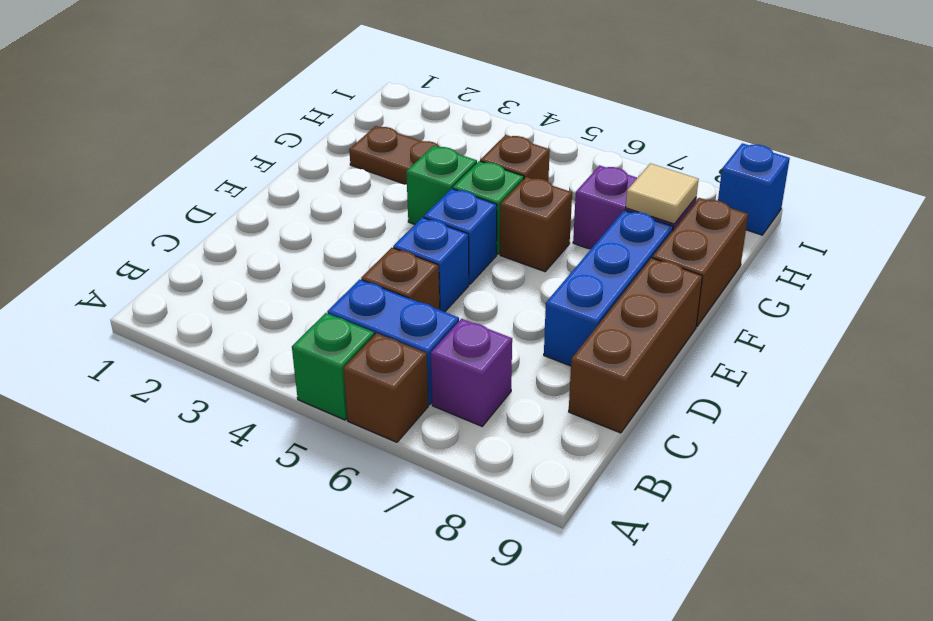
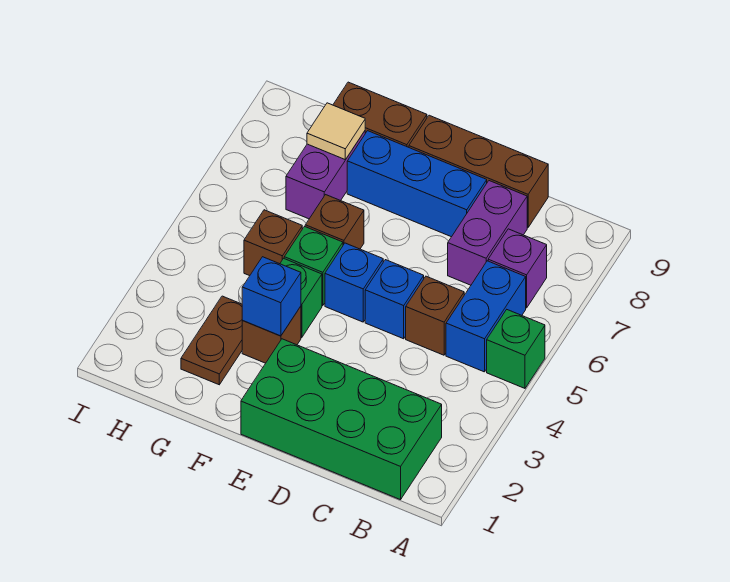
brown brick A6 level 1 -> brown brick F3 level 1
none -> green brick B1:E2 level 1
none -> purple brick C7:C8 level 1
blue brick I9 level 1 -> blue brick F3 level 2

